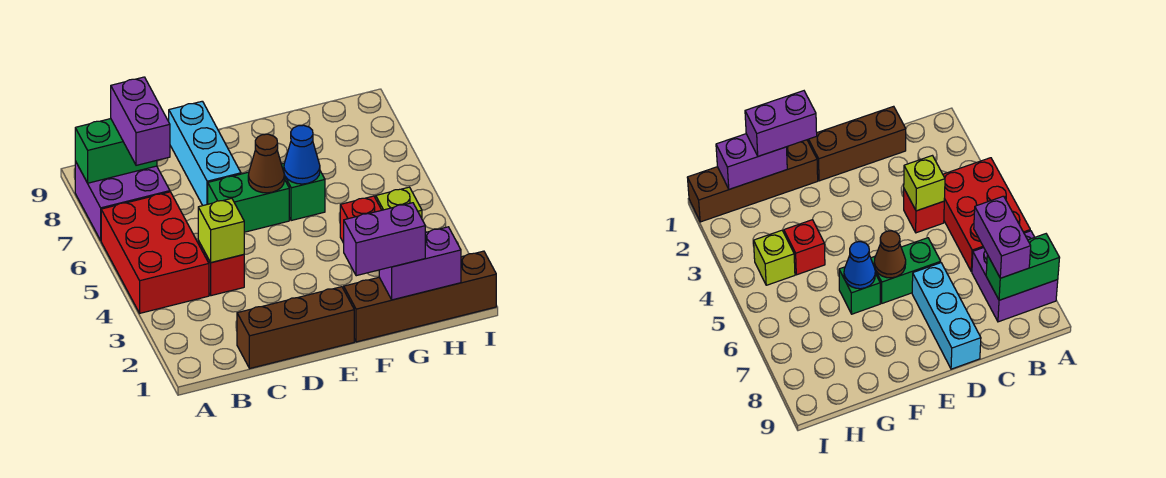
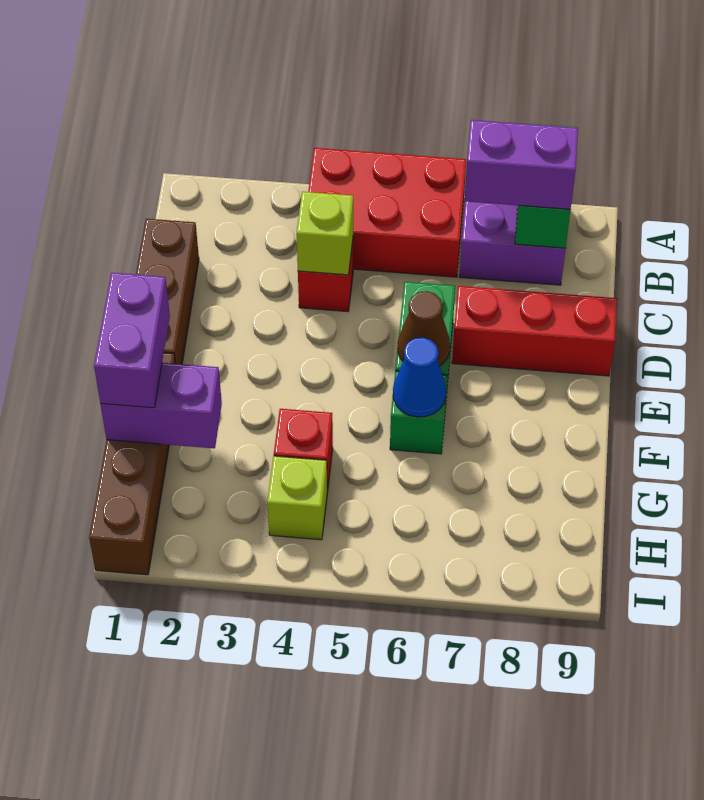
cyan brick D7:D9 level 1 -> red brick D7:D9 level 1
purple brick G1:H1 level 2 -> purple brick G1:G2 level 2

